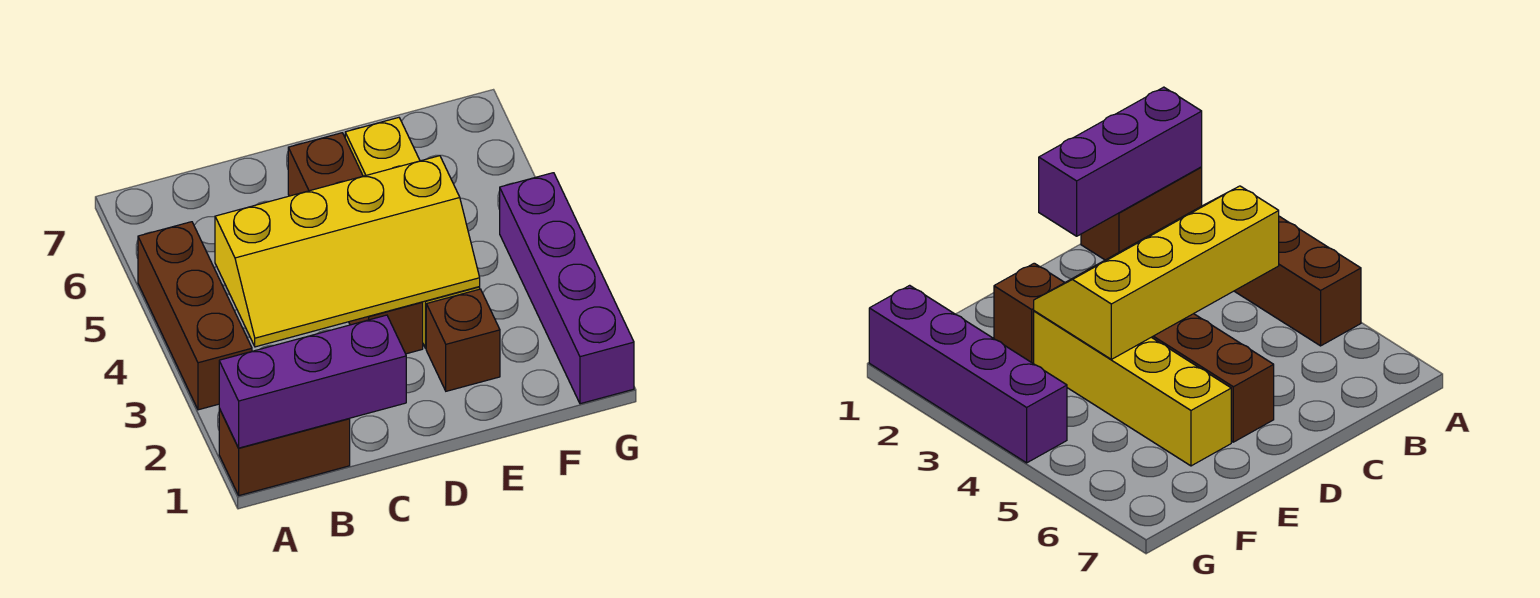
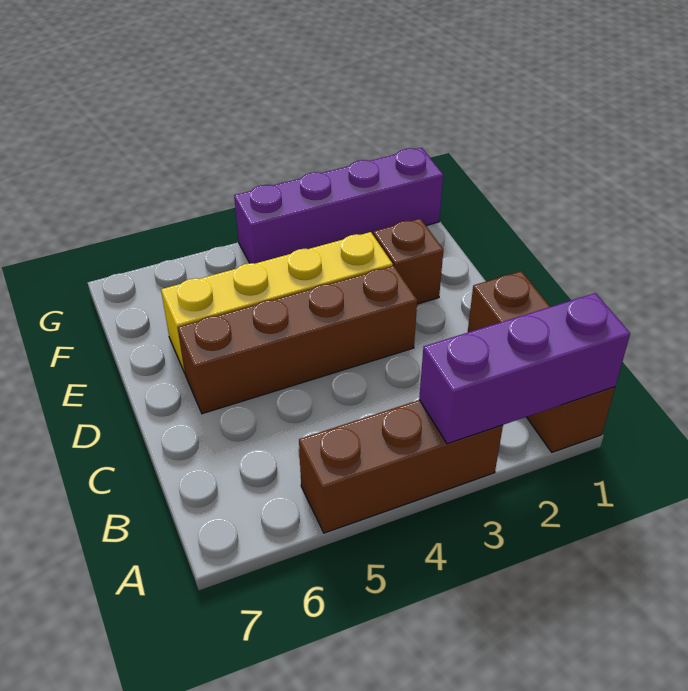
brown brick A1:B1 level 1 -> brown brick A1:C1 level 1
purple brick A1:C1 level 2 -> purple brick A1:A3 level 2
yellow slope B3:E4 level 2 top 4 -> none

